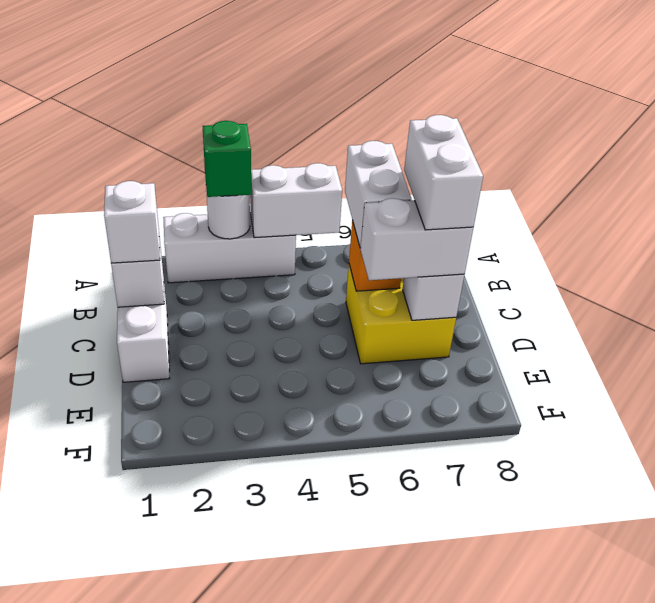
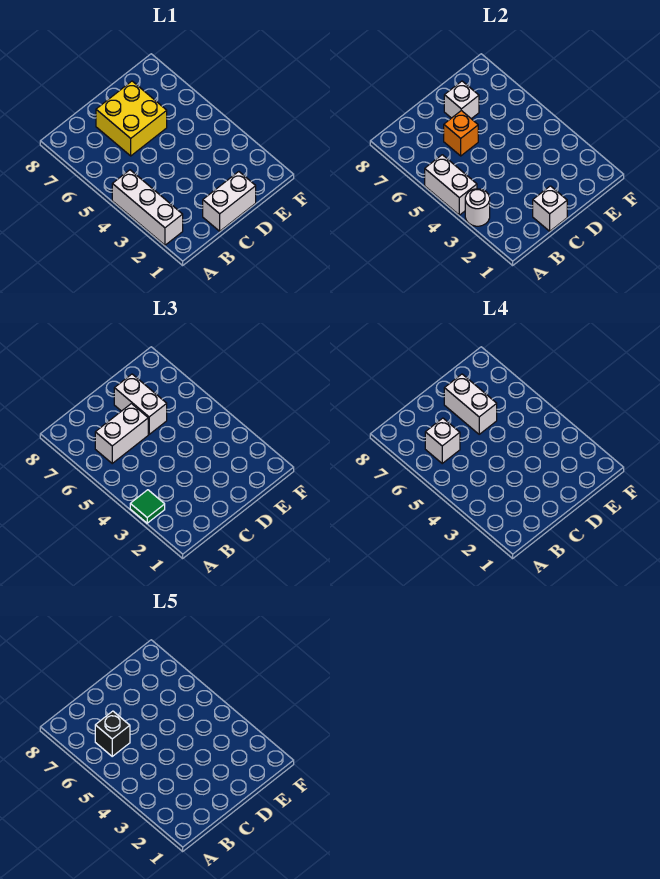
green brick A3 level 3 -> green tile A3 level 3
none -> black brick B6 level 5
white brick C1 level 3 -> white brick B6 level 4
white brick C7:D7 level 4 -> white brick D6:D7 level 4

